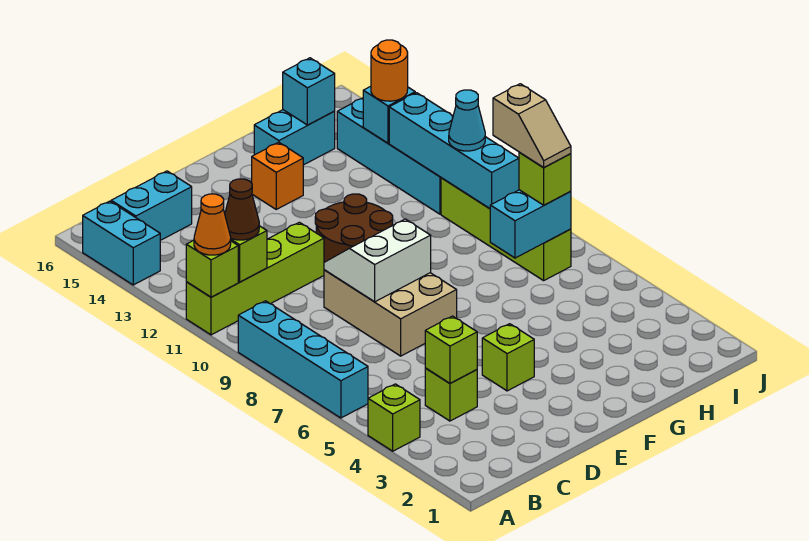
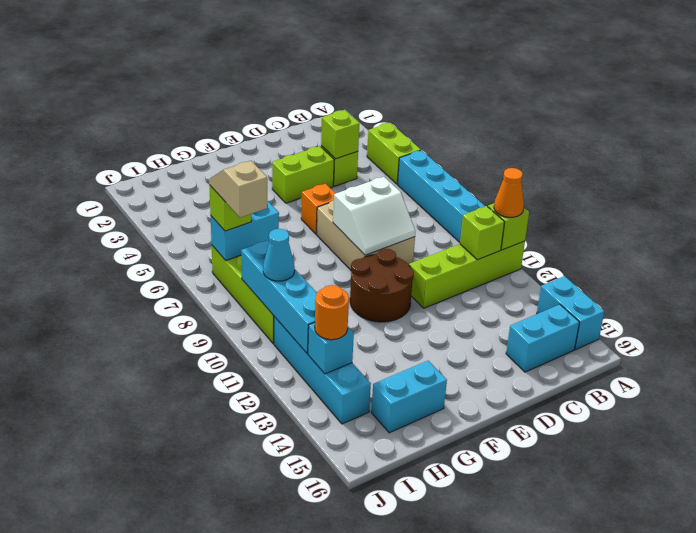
lime brick A4 level 1 -> lime brick A4:A5 level 1
brown cone B11 level 3 -> none
lime brick E4 level 1 -> lime brick D4:E4 level 1
orange brick F14 level 1 -> orange brick E6 level 1
cyan brick H15 level 2 -> none

